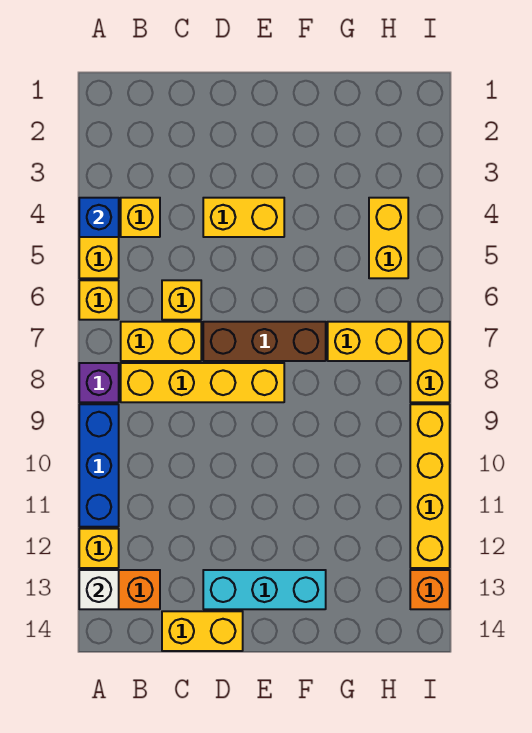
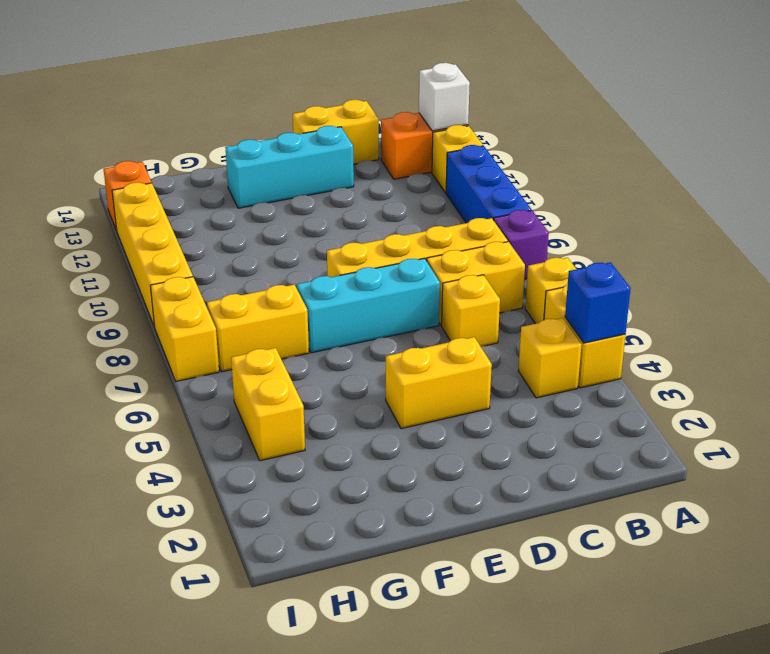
brown brick D7:F7 level 1 -> cyan brick D7:F7 level 1

